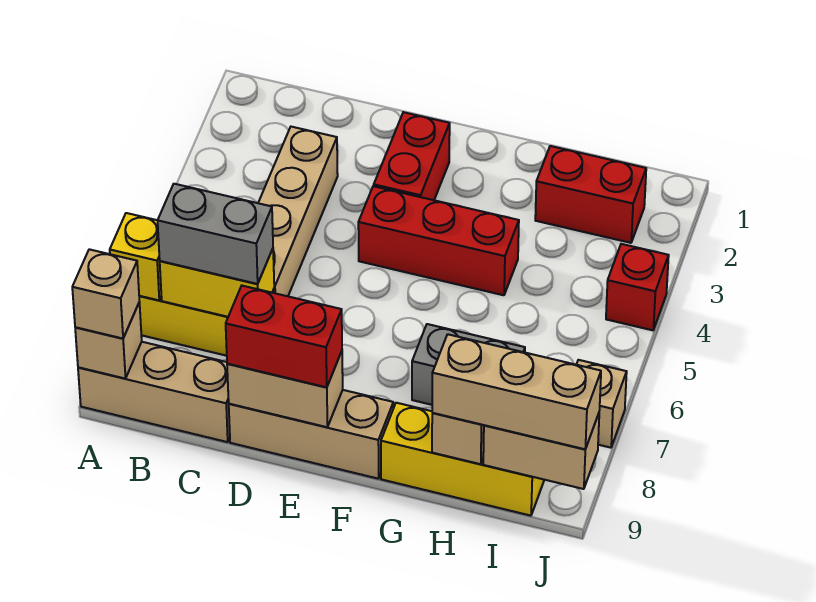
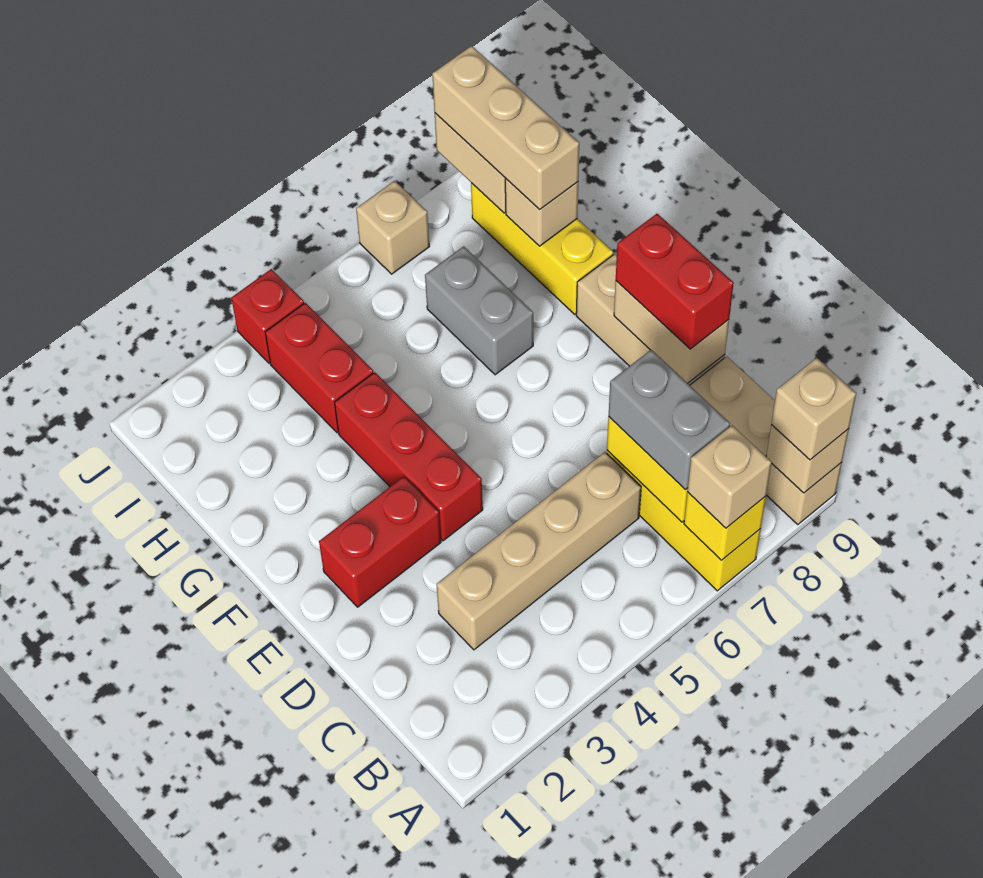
none -> tan brick A7 level 3
red brick H2:I2 level 1 -> red brick H4:I4 level 1

